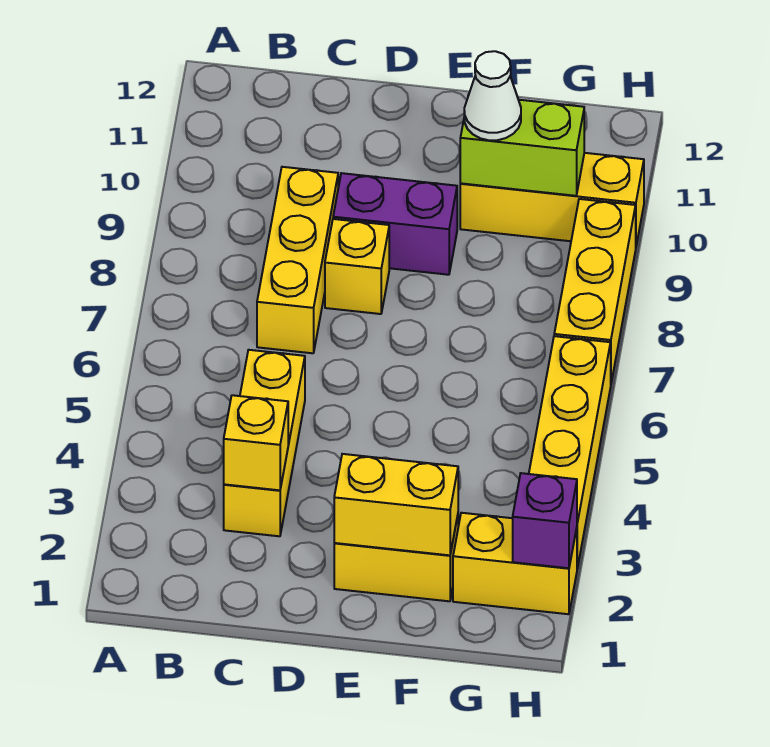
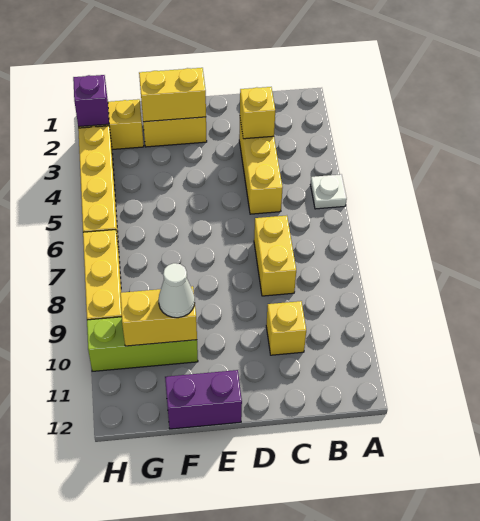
none -> white plate A5 level 1
yellow brick C7:C9 level 1 -> yellow brick C7:C8 level 1
yellow brick D8 level 1 -> yellow brick C10 level 1
purple brick D9:E9 level 1 -> purple brick E12:F12 level 1
yellow brick F10:H10 level 1 -> lime brick F10:H10 level 1
lime brick F10:G10 level 2 -> yellow brick F10:G10 level 2

